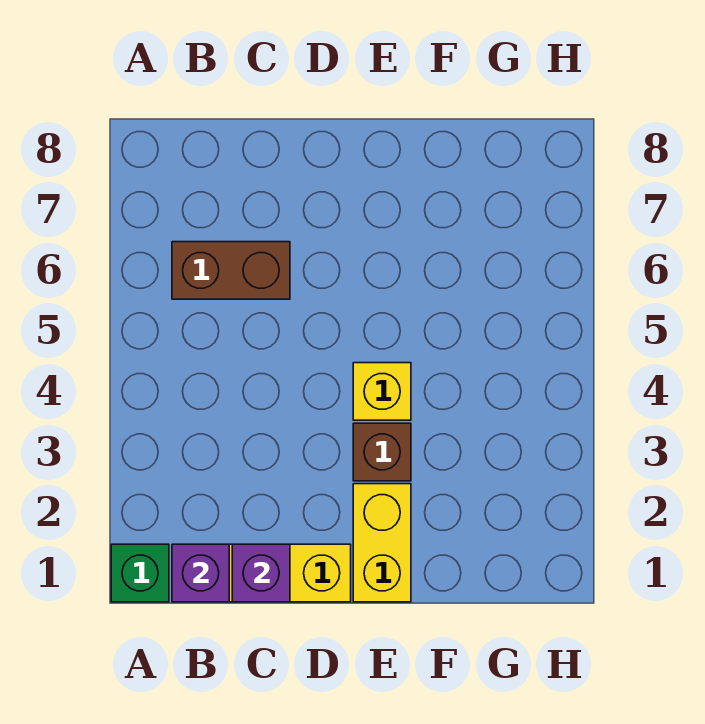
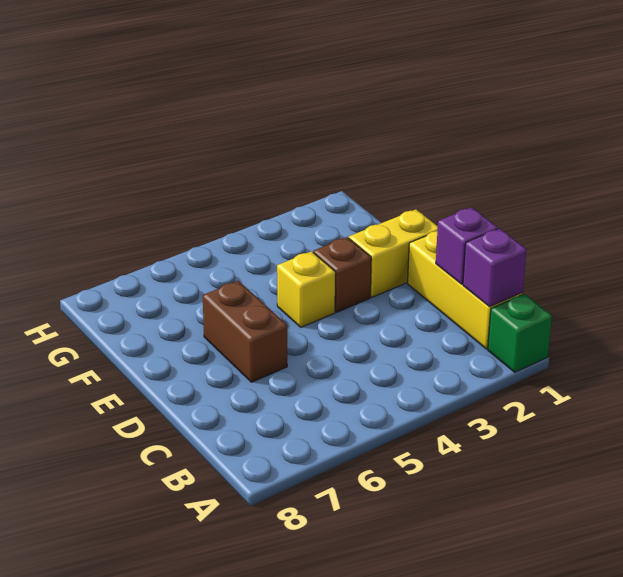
brown brick B6:C6 level 1 -> brown brick D6:E6 level 1

